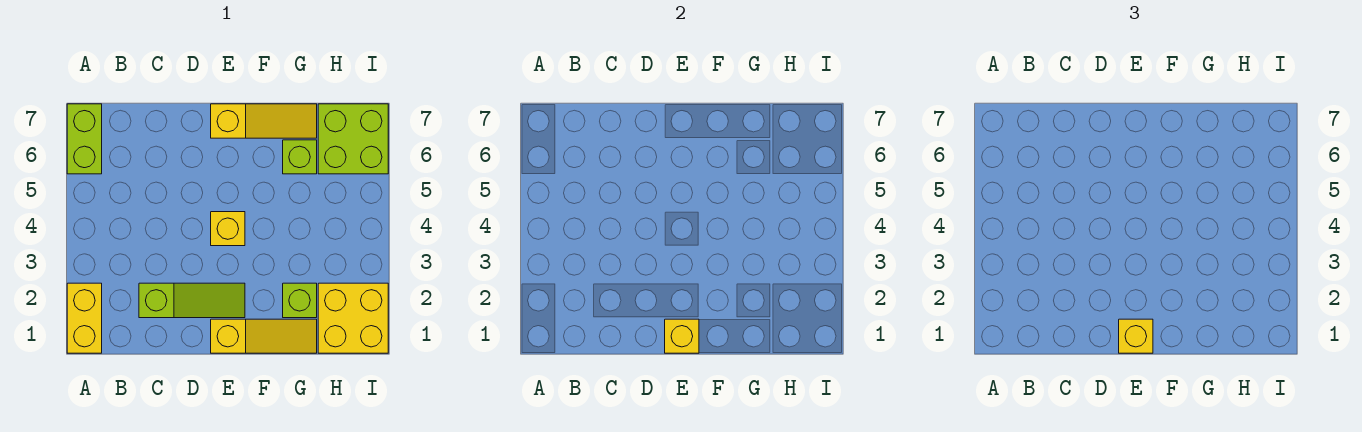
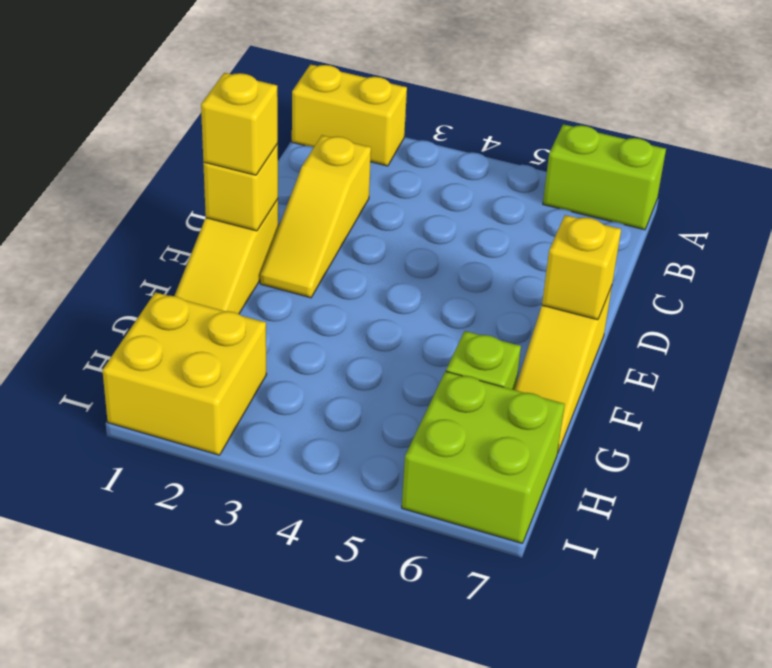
lime slope C2:E2 level 1 top C -> yellow slope C2:E2 level 1 top C
yellow brick E4 level 1 -> yellow brick E7 level 2
lime brick G2 level 1 -> none

